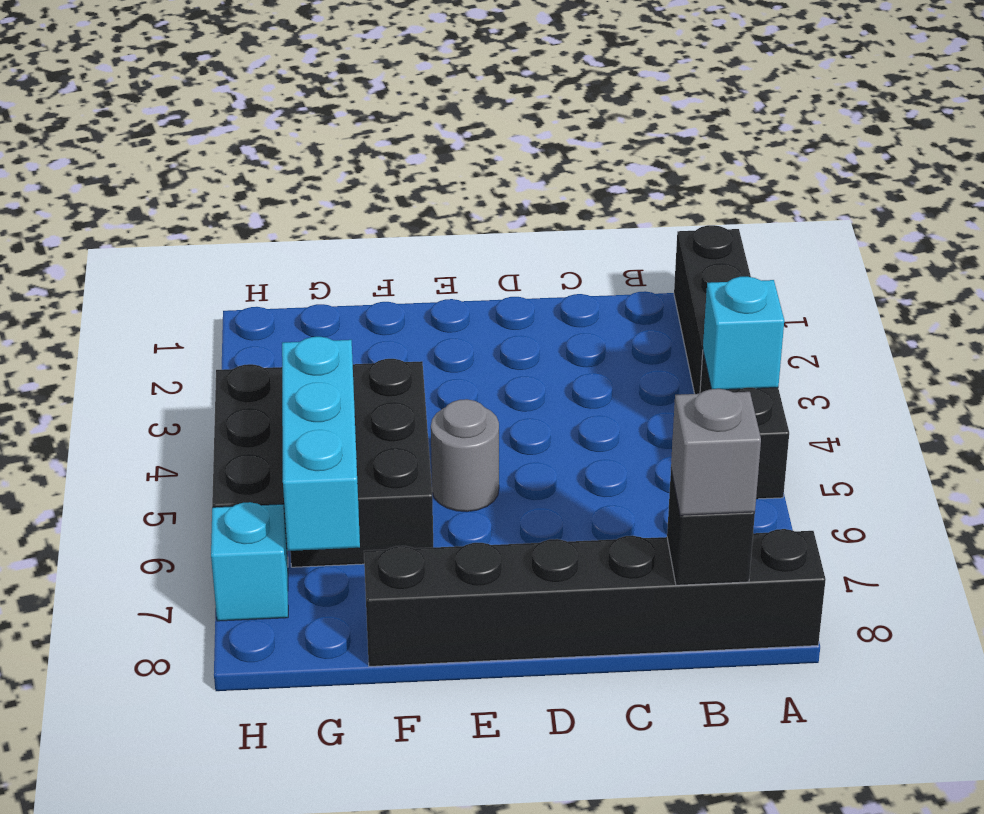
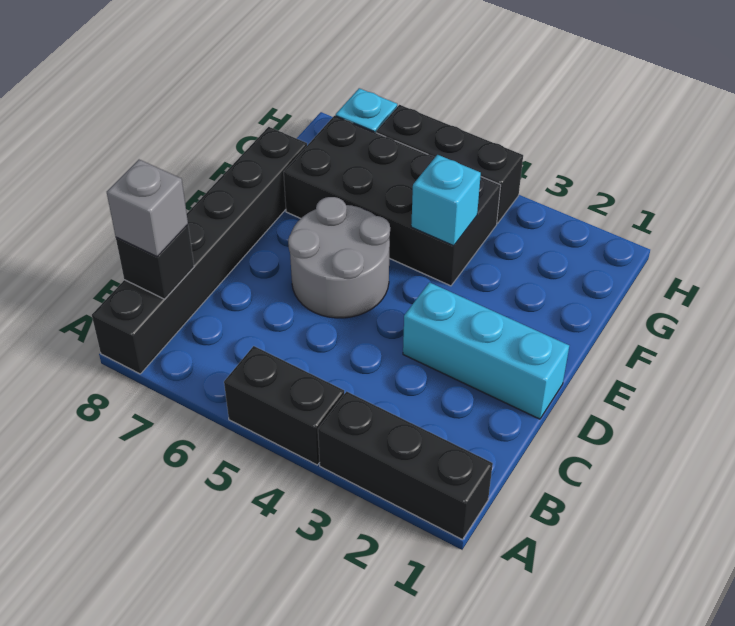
cyan brick A4 level 2 -> cyan brick F4 level 2
grey round brick E5 level 1 -> grey round brick D5:E6 level 1
black brick F4:G6 level 1 -> black brick F4:G7 level 1
cyan brick G5:G7 level 2 -> cyan brick D1:D3 level 1

